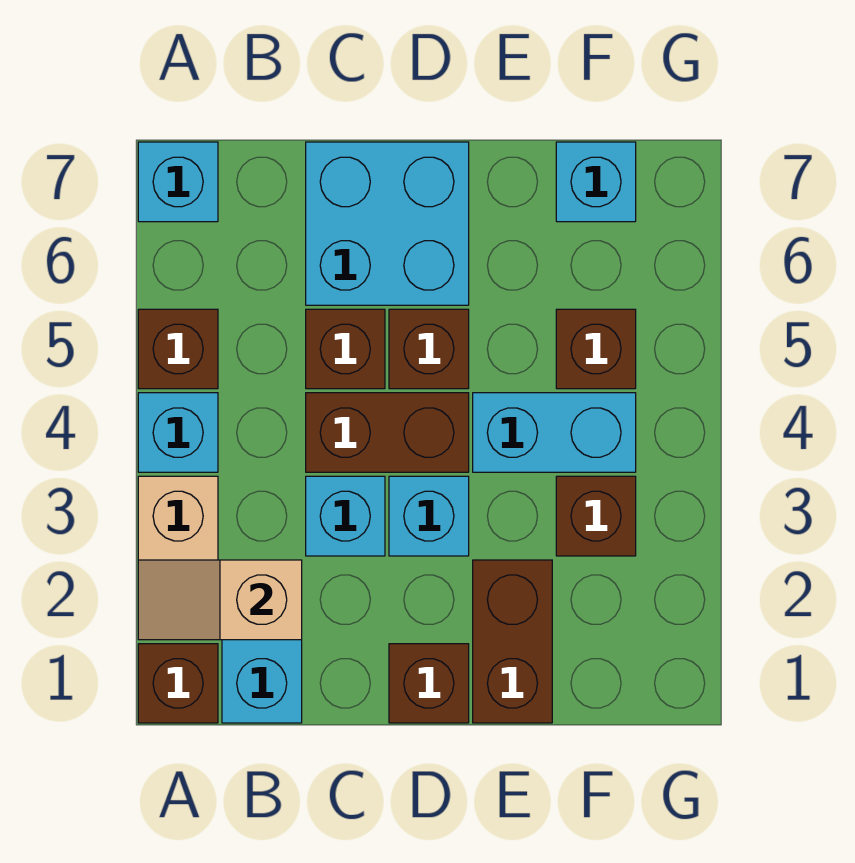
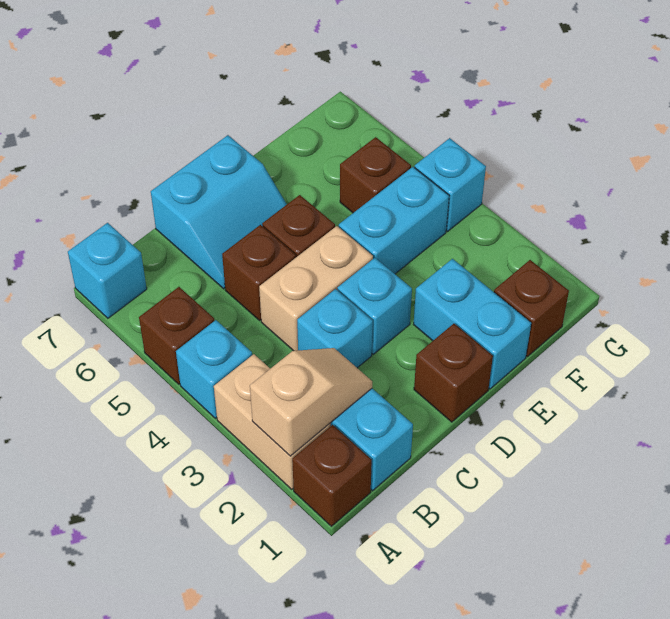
tan slope A2:B2 level 2 top B -> tan slope A2:B2 level 2 top A
brown brick C4:D4 level 1 -> tan brick C4:D4 level 1
cyan brick C6:D7 level 1 -> cyan slope C6:D7 level 1 top 7
brown brick E1:E2 level 1 -> cyan brick E1:E2 level 1
brown brick F3 level 1 -> brown brick F1 level 1
cyan brick F7 level 1 -> cyan brick G4 level 1

